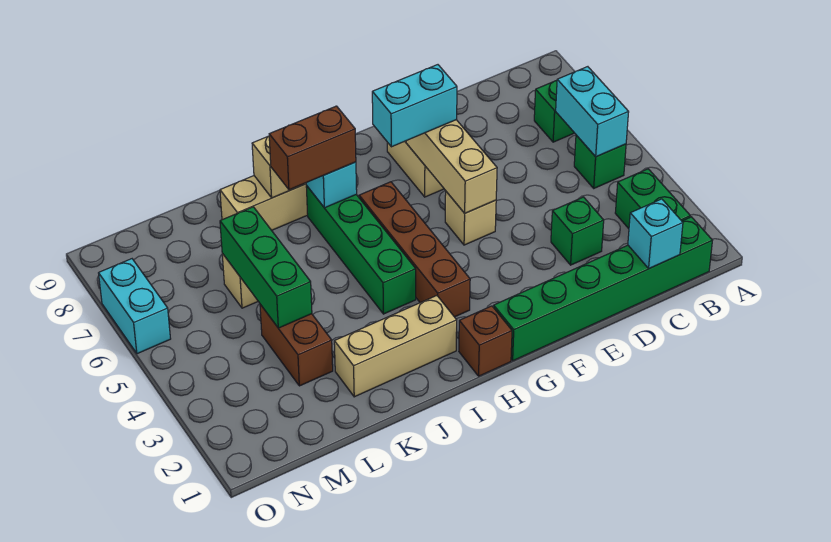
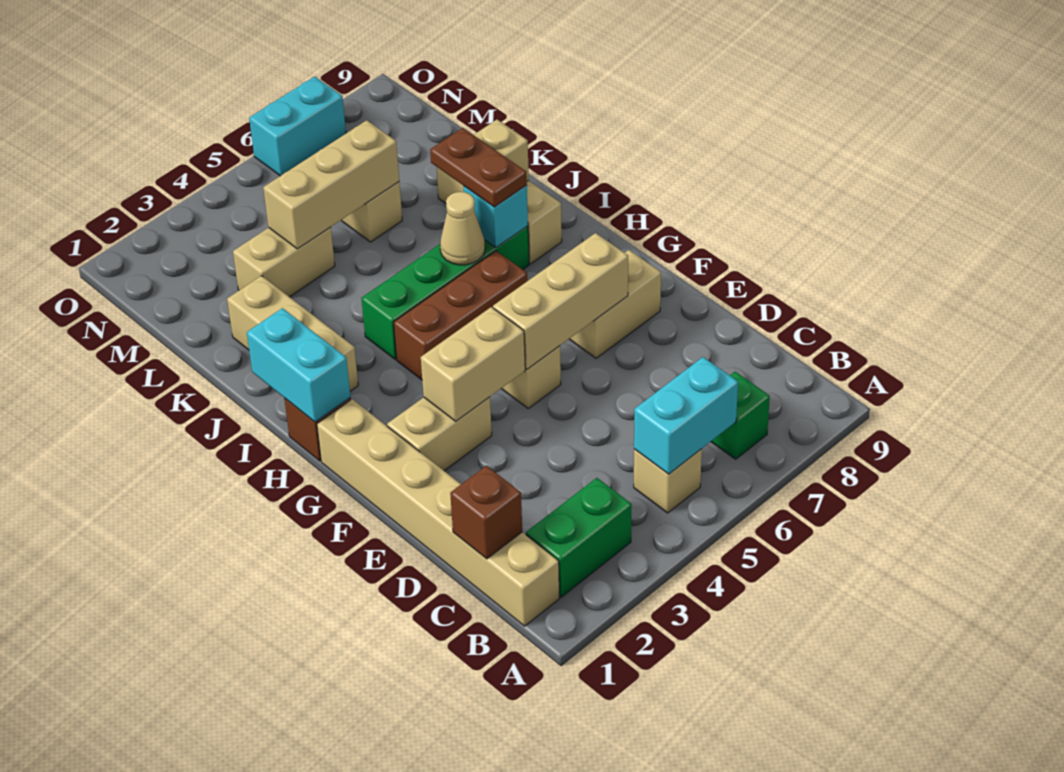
green brick B1:G1 level 1 -> tan brick B1:G1 level 1
green brick B5 level 1 -> tan brick B5 level 1
cyan brick C1 level 2 -> brown brick C1 level 2
green brick D3 level 1 -> none
none -> tan brick F2:F3 level 1
none -> tan brick F3:F4 level 2
cyan brick F7:G7 level 3 -> cyan brick H1:I1 level 2
brown brick H3:H6 level 1 -> brown brick H4:H6 level 1
none -> tan cone I6 level 2
brown brick I7:J7 level 3 -> brown plate I7:J7 level 3
brown brick L3:L4 level 1 -> tan brick L3:L4 level 1
green brick L4:L6 level 2 -> tan brick L4:L6 level 2

